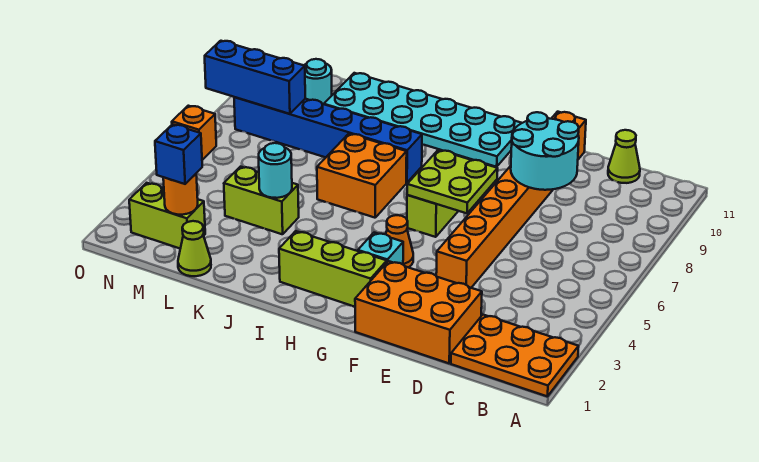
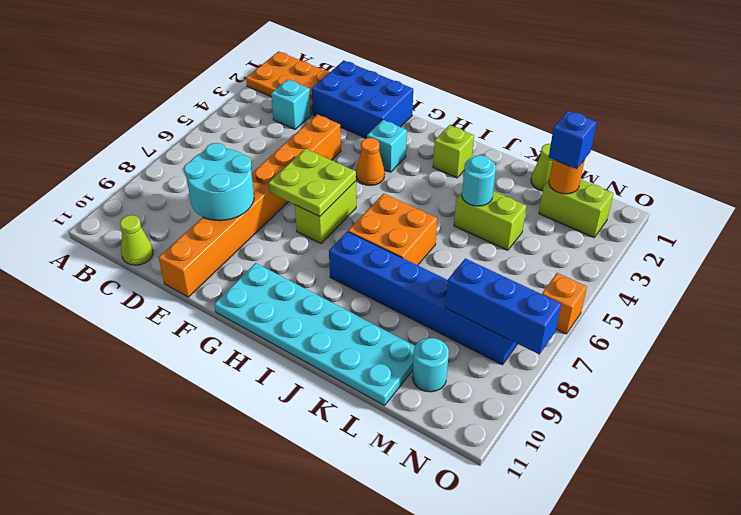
none -> cyan brick C3 level 1
orange brick D1:F2 level 1 -> blue brick D1:F2 level 1
lime brick G2:I2 level 1 -> lime brick I2 level 1

